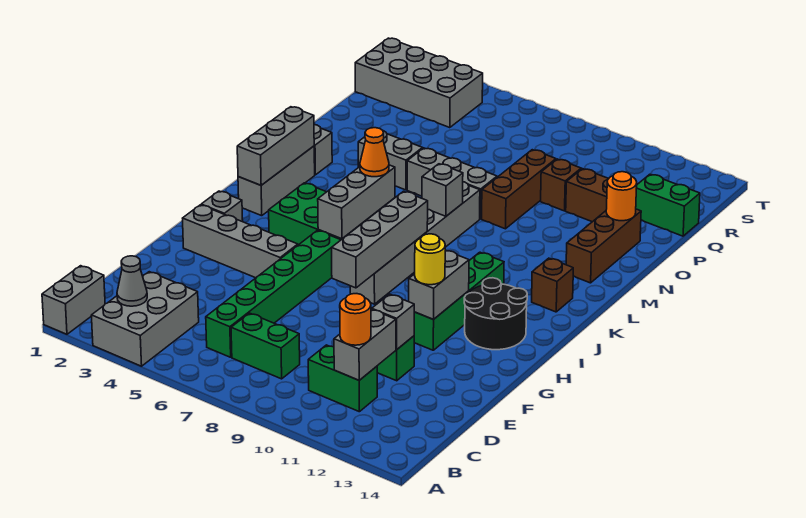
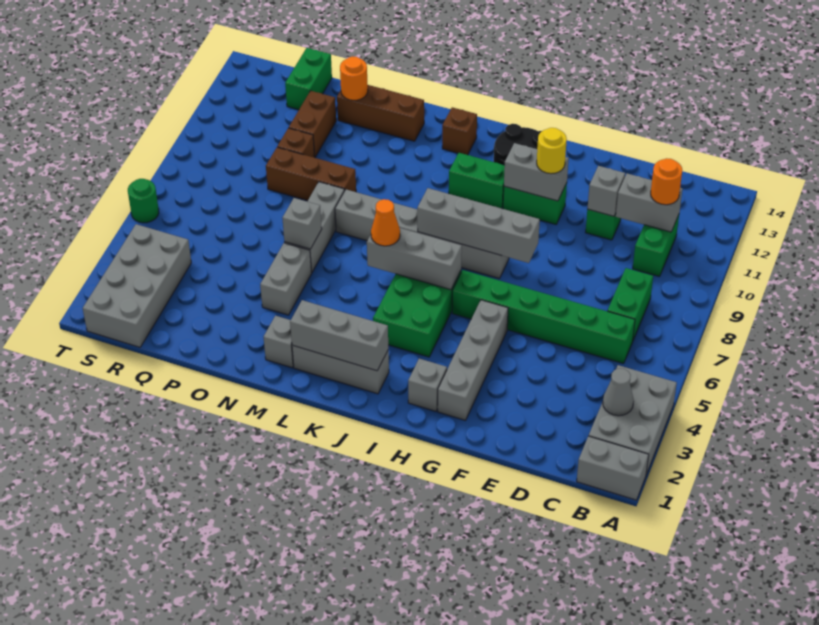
grey brick A3:C4 level 1 -> grey brick A2:B4 level 1
grey brick L8 level 2 -> grey brick N6 level 2
none -> green round brick T6 level 1

